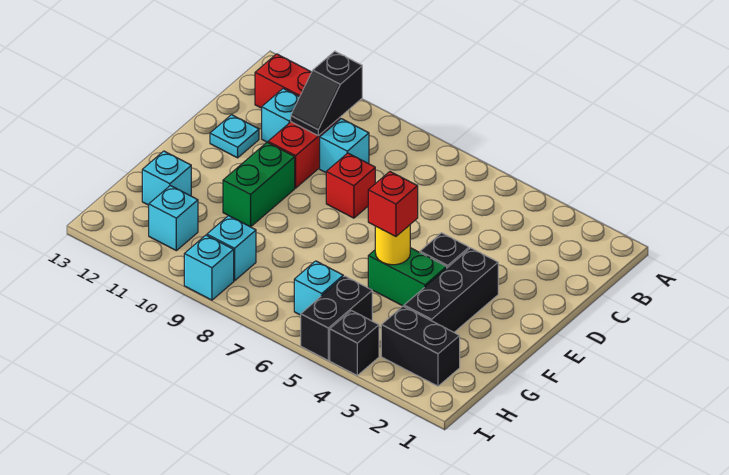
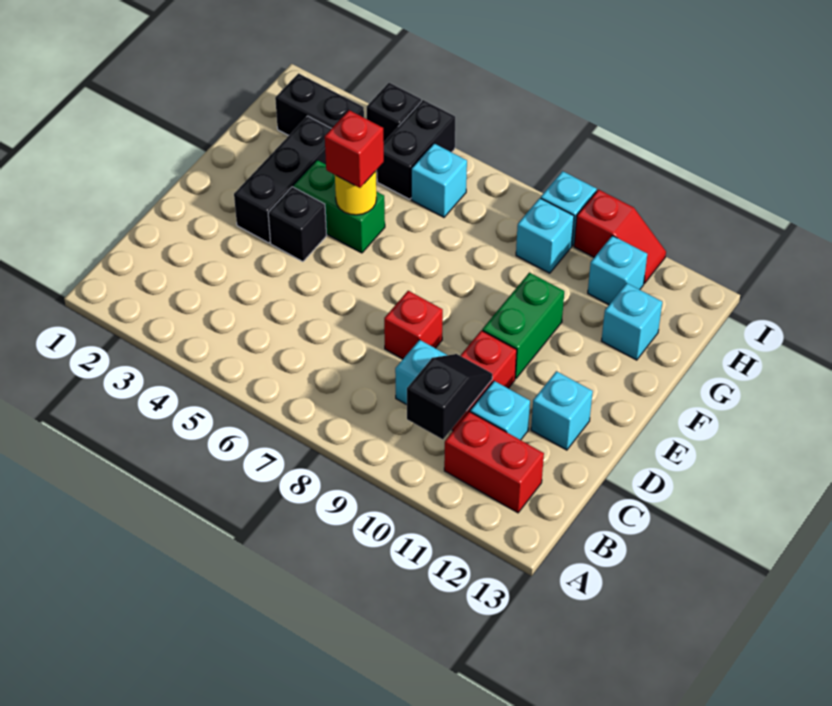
cyan plate D12 level 1 -> cyan brick D12 level 1
none -> red slope I10:I11 level 1 top 10

